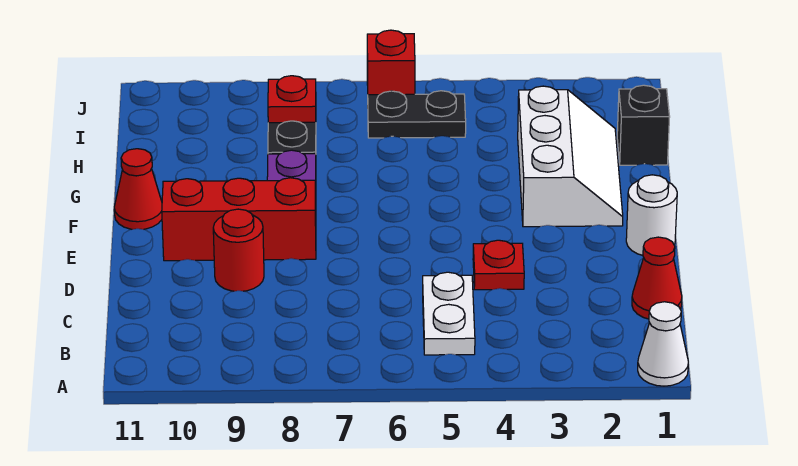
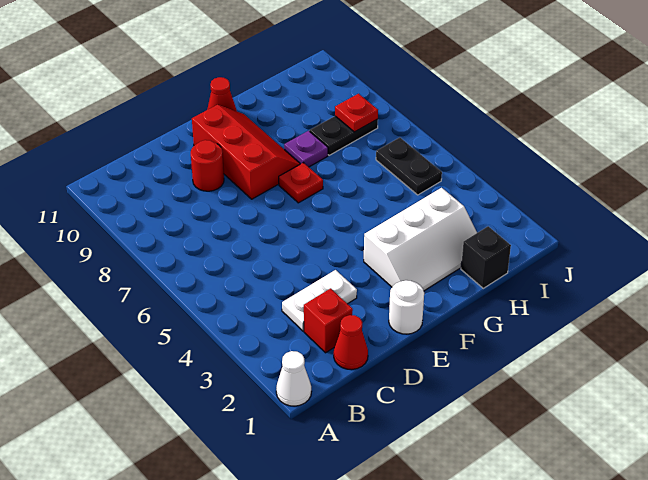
white plate B5:C5 level 1 -> white plate C3:D3 level 1
red plate D4 level 1 -> red plate F7 level 1
red brick J6 level 1 -> red brick C2 level 1

